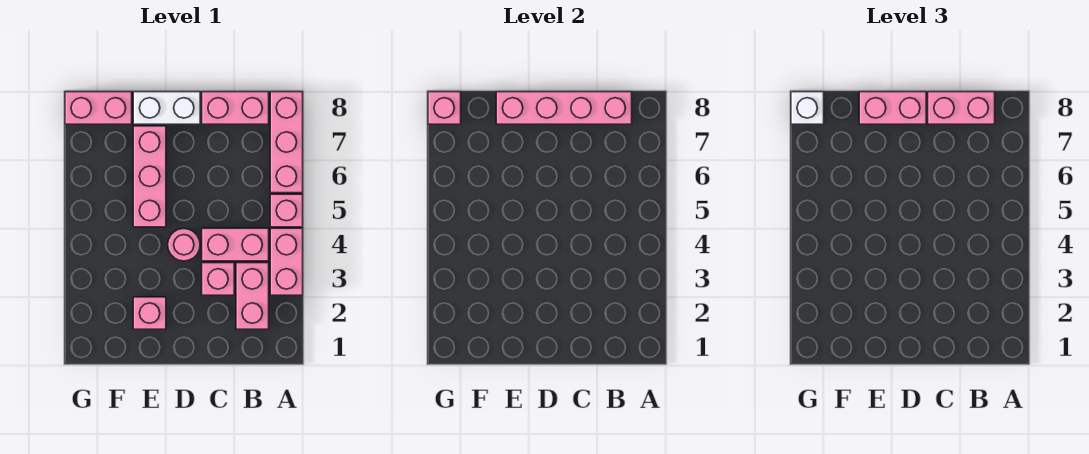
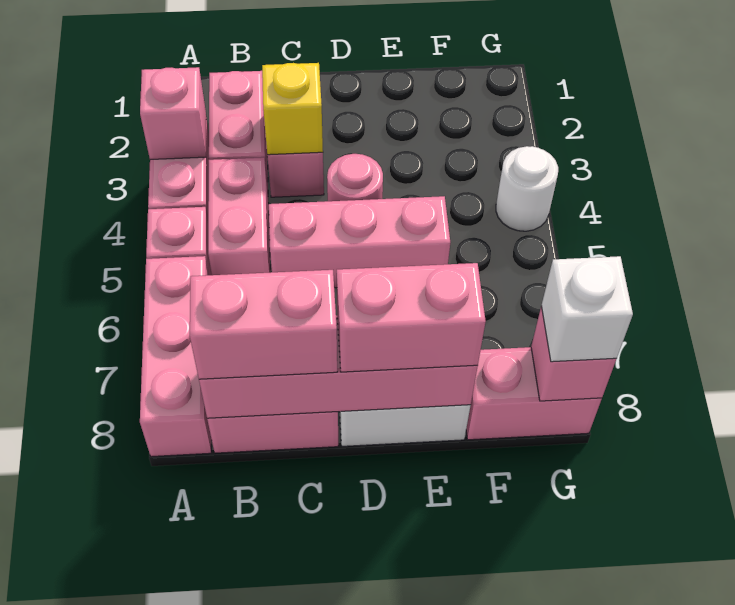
pink brick B4:C4 level 1 -> pink brick B4:B5 level 1
none -> yellow brick C3 level 2
pink brick E2 level 1 -> pink brick A3 level 2
pink brick E5:E7 level 1 -> pink brick C5:E5 level 1
none -> white round brick G4 level 1

